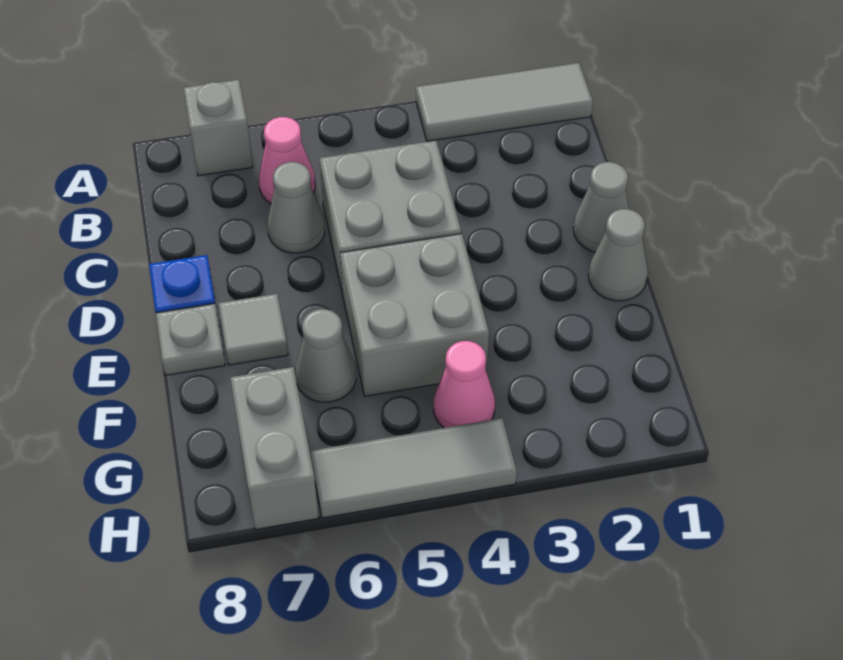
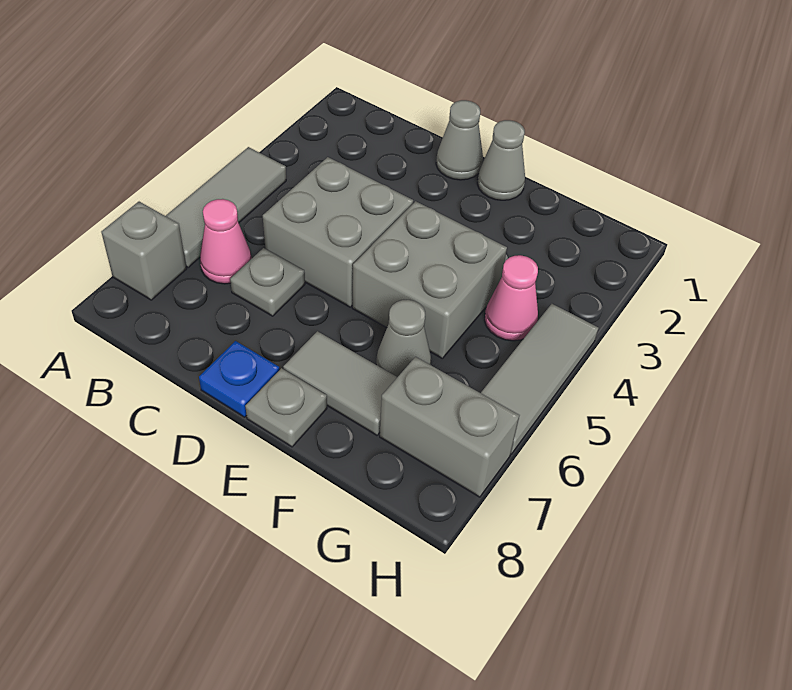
grey tile A1:A3 level 1 -> grey tile A4:A6 level 1
grey cone C6 level 1 -> grey plate C6 level 1
grey tile E7 level 1 -> grey tile E7:F7 level 1

